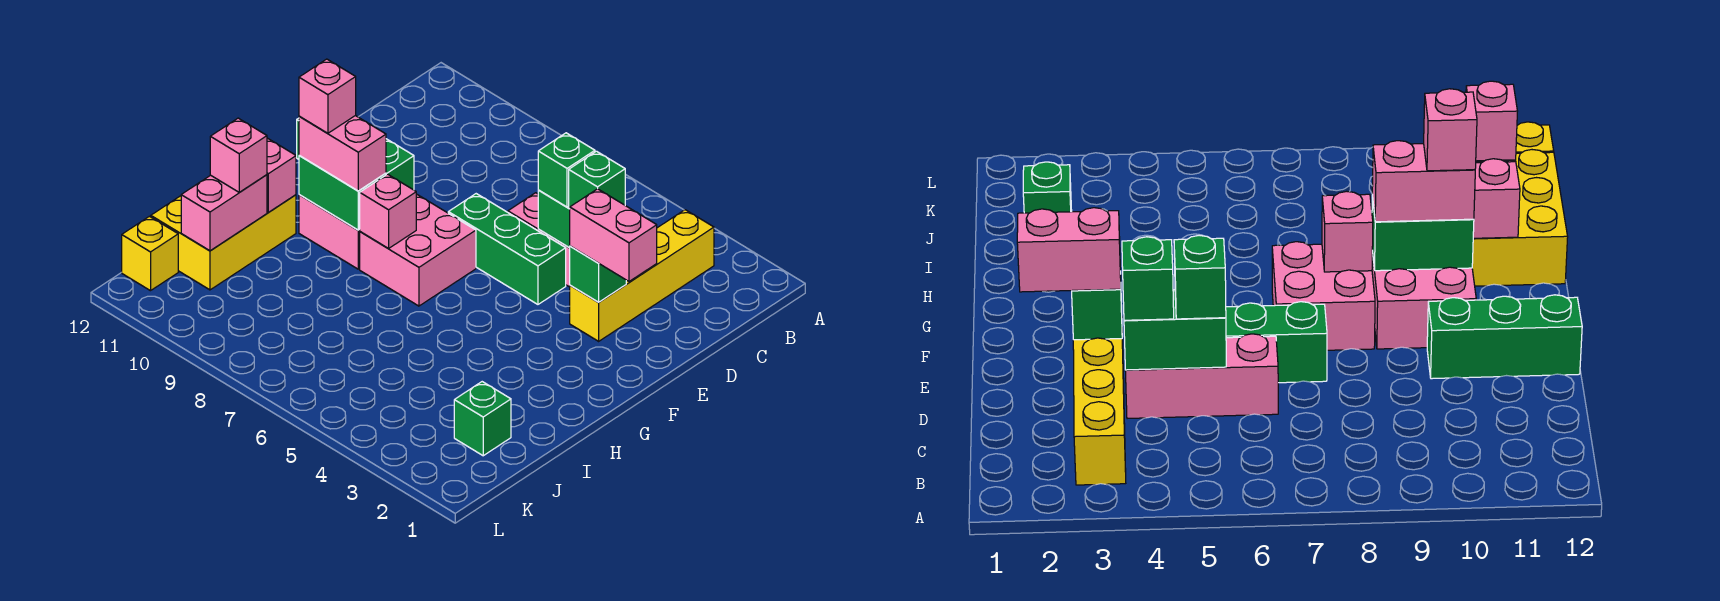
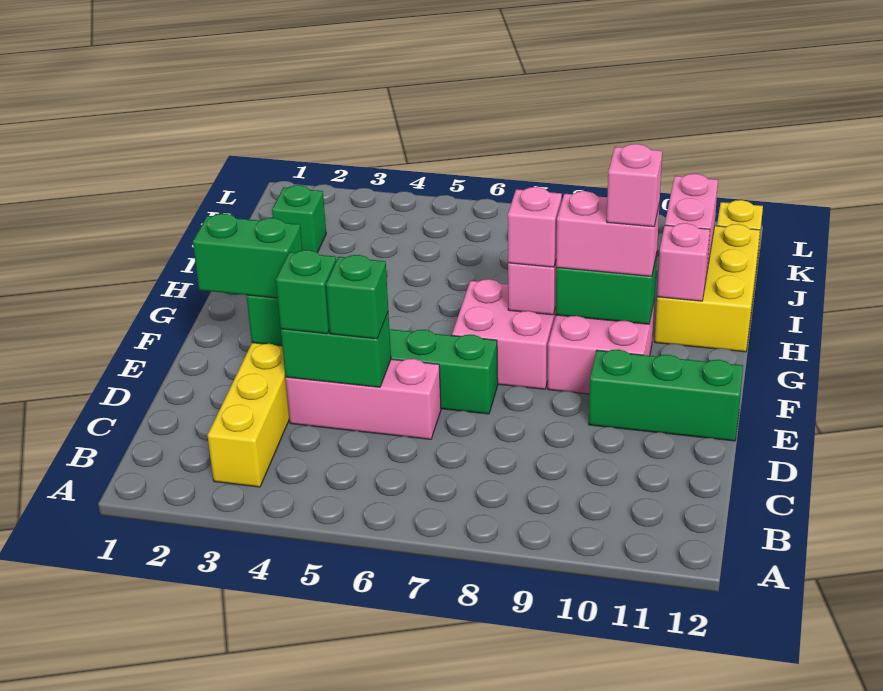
pink brick E2:E3 level 3 -> green brick E2:E3 level 3
pink brick I11 level 3 -> pink brick G8 level 3

